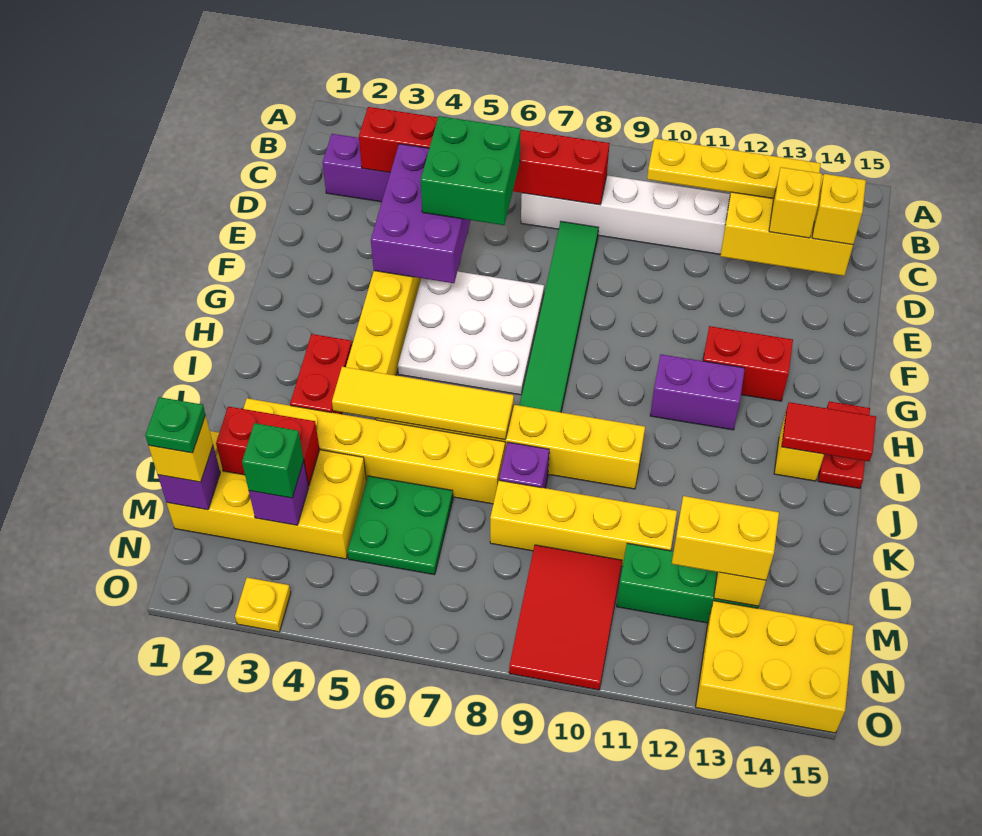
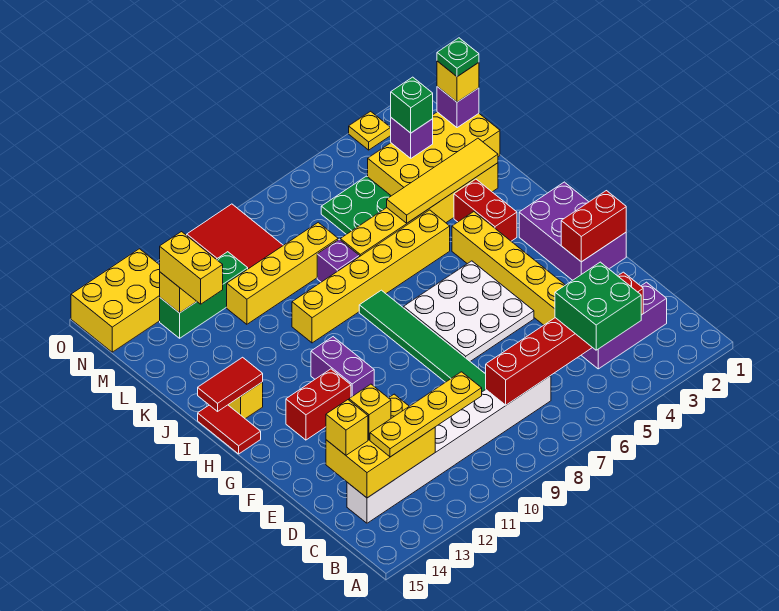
purple brick D4:F5 level 2 -> purple brick F1:H2 level 1
green brick D5:E6 level 3 -> green brick B4:C5 level 3
purple brick H11:H12 level 1 -> purple brick G11:H11 level 1
red plate H15:I15 level 1 -> red tile H15:I15 level 1
yellow tile J4:J7 level 2 -> yellow tile K2:K5 level 2
red brick L2:L3 level 2 -> red brick F1:F2 level 2
yellow brick M12:M13 level 3 -> yellow brick L13:M13 level 3

